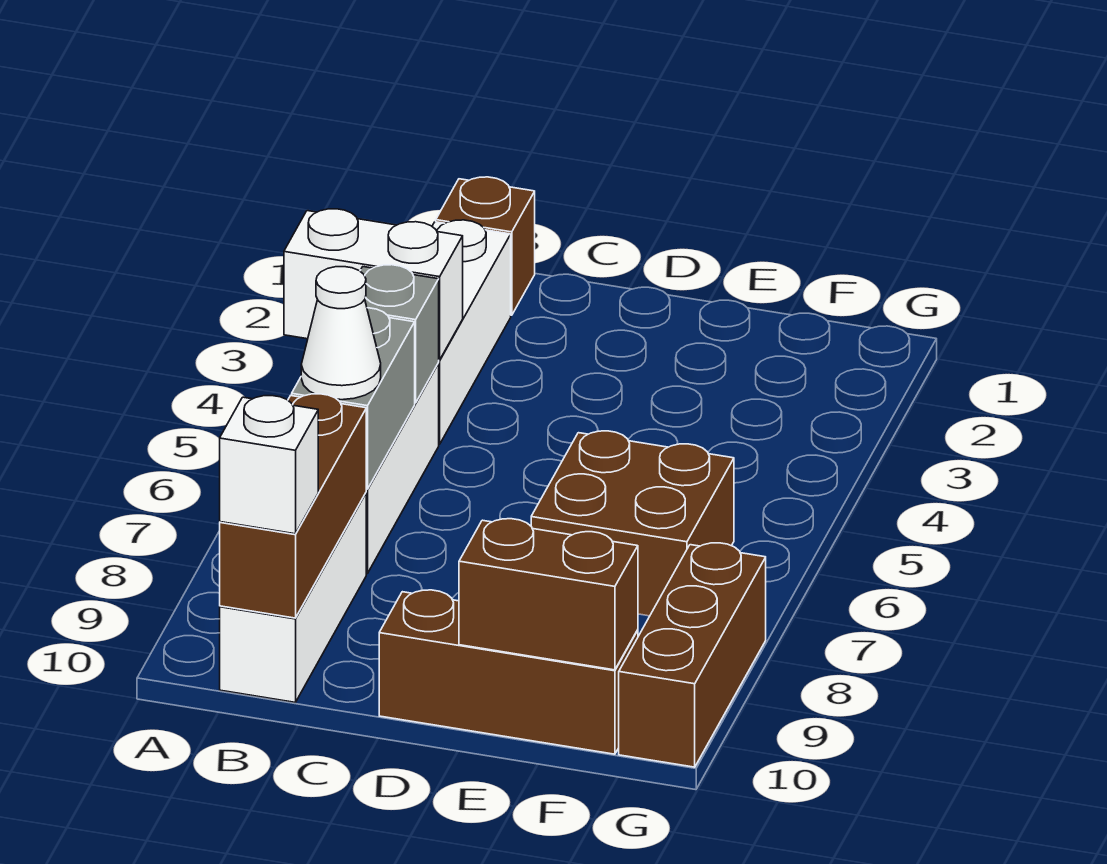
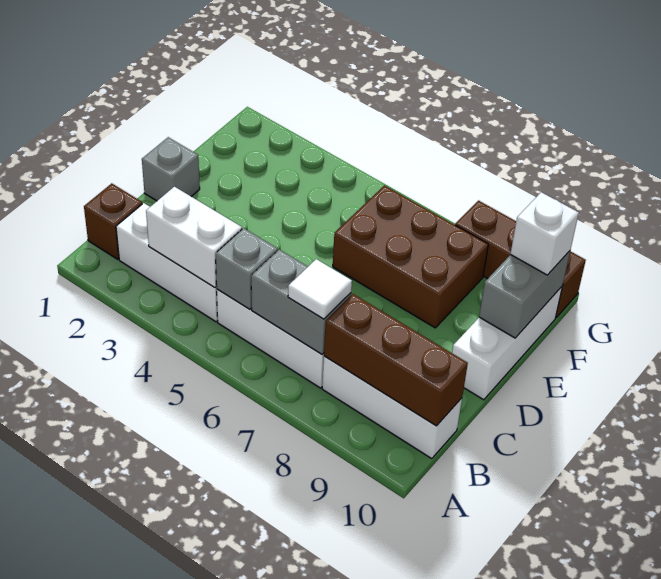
white brick A4:B4 level 2 -> white brick B3:B4 level 2
white cone B7 level 3 -> white tile B7 level 3
white brick B10 level 3 -> white brick F10 level 3
none -> grey brick D1 level 1
brown brick D10:F10 level 1 -> white brick D10:F10 level 1
brown brick E6:F7 level 1 -> brown brick E6:F8 level 1
brown brick E10:F10 level 2 -> grey brick E10:F10 level 2

